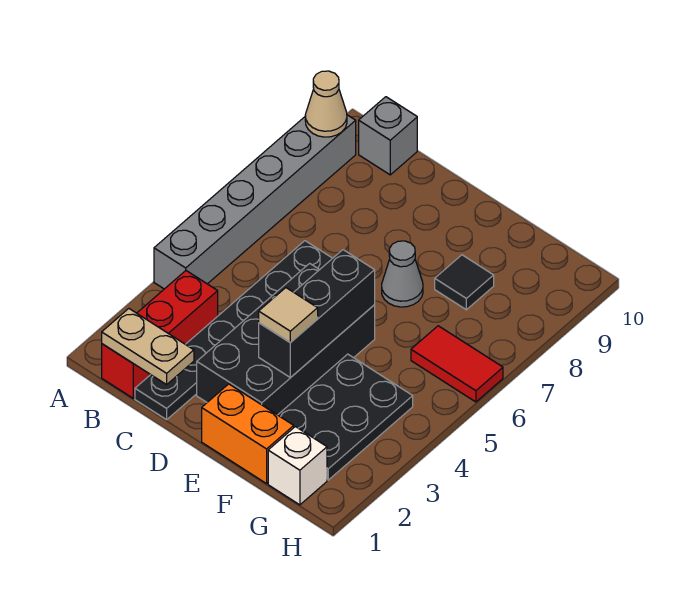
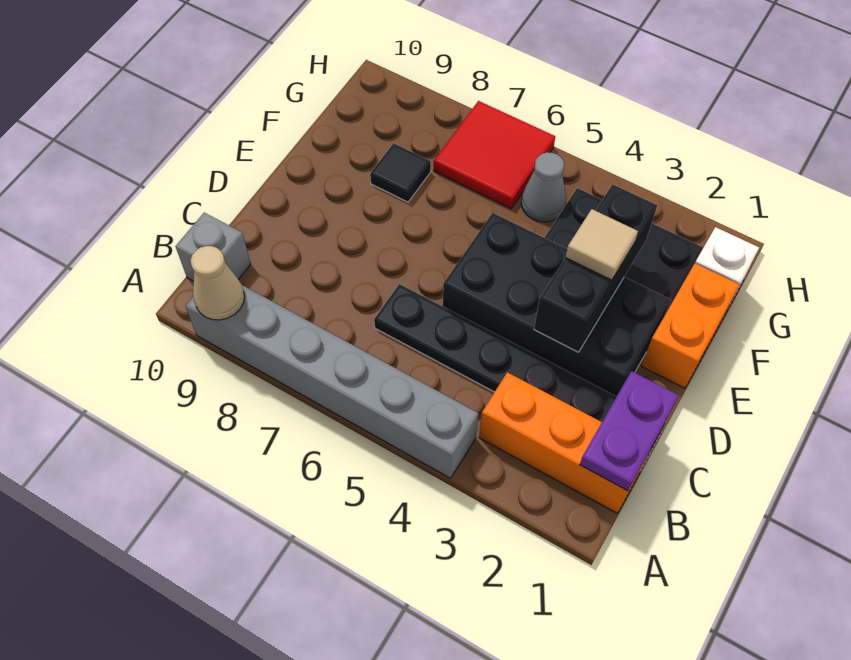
red brick B1:B3 level 1 -> orange brick B1:B3 level 1
tan plate B1:C1 level 2 -> purple plate B1:C1 level 2
black brick E3:E5 level 2 -> black brick D3:F3 level 2
grey cone E7 level 1 -> grey cone G5 level 1
red tile G6:H6 level 1 -> red tile G6:H7 level 1

